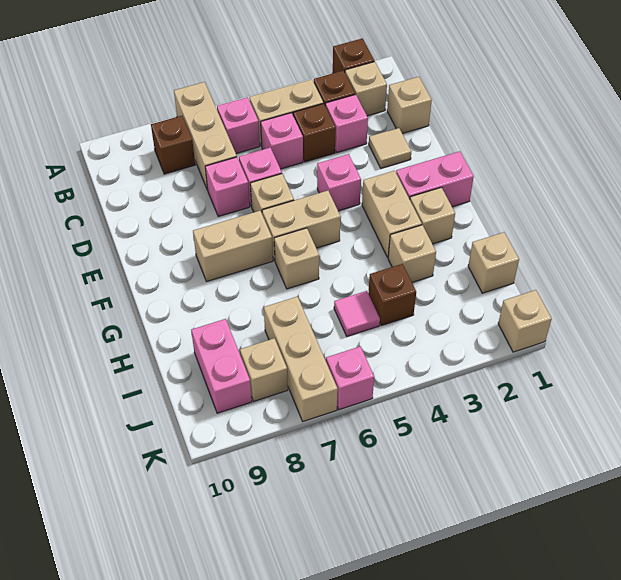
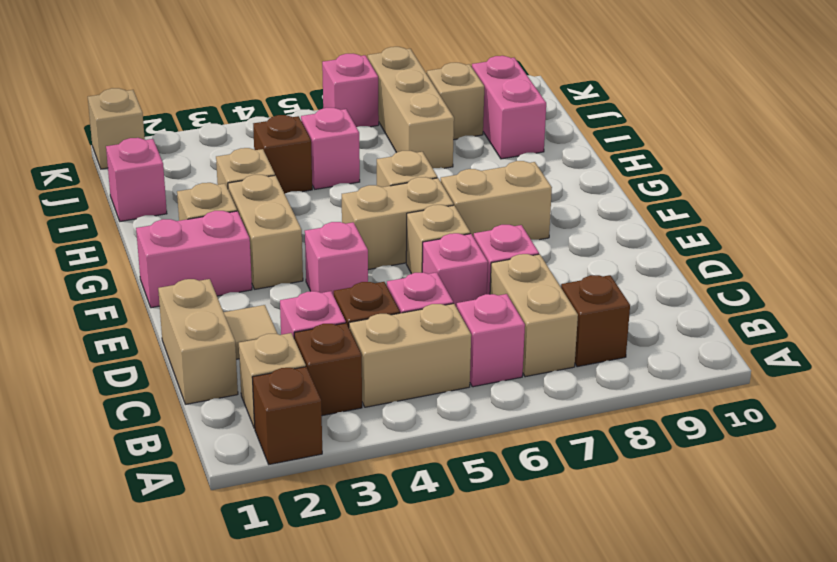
tan brick A7:C7 level 1 -> tan brick B7:C7 level 1
tan brick C1 level 1 -> tan brick C1:D1 level 1
tan brick I1 level 1 -> pink brick I1 level 1
pink tile I5 level 1 -> pink brick I5 level 1

